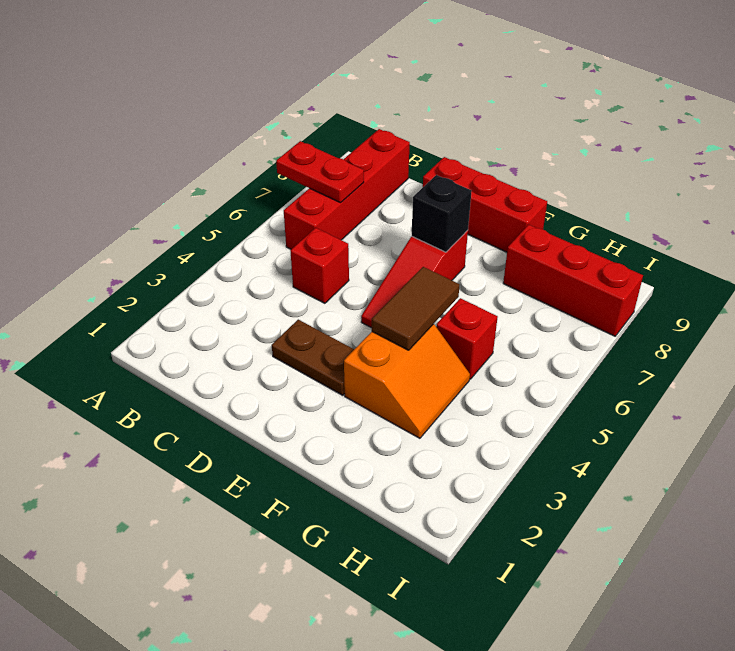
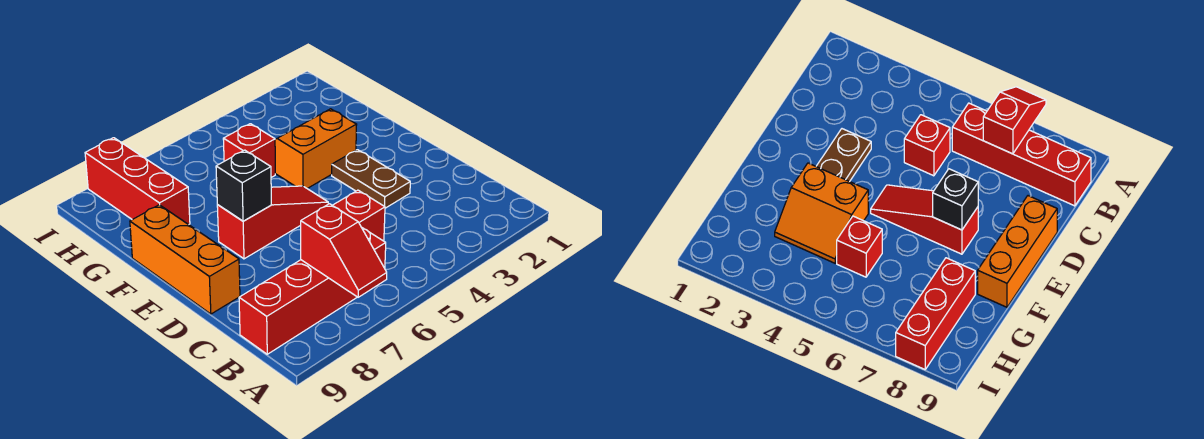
red plate A7:B7 level 2 -> red slope A7:B7 level 2 top B
red brick D9:F9 level 1 -> orange brick D9:F9 level 1
brown tile F4:F5 level 2 -> none

